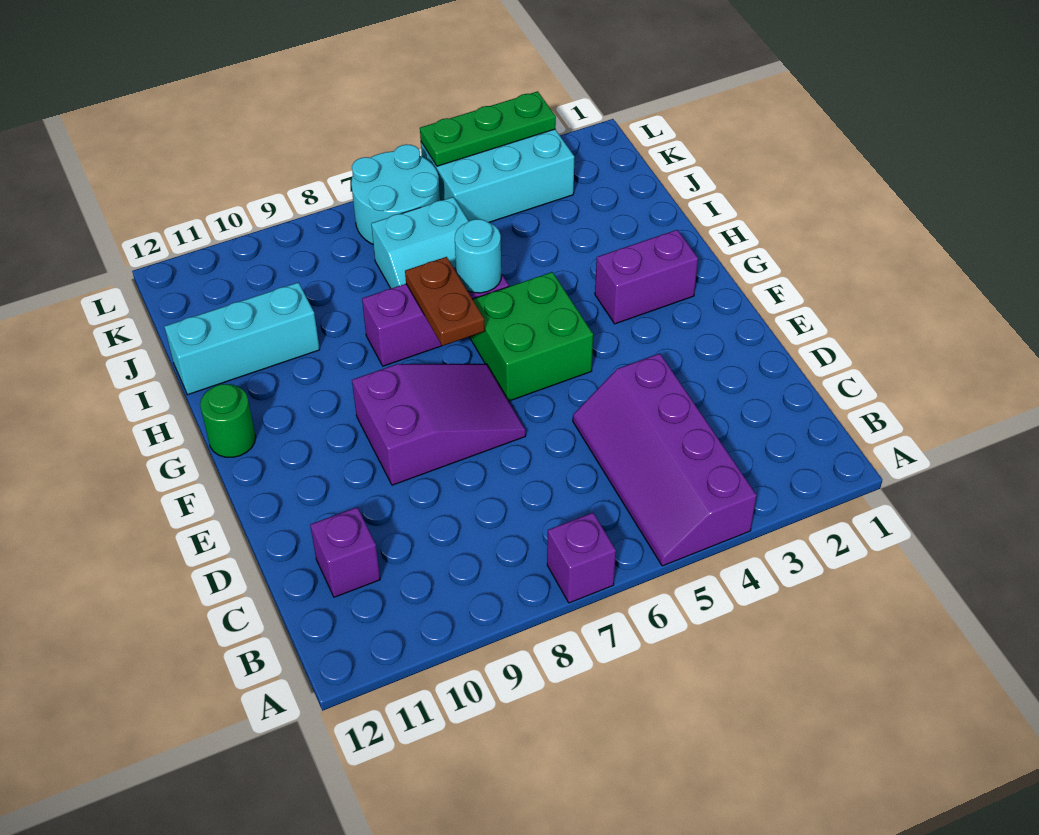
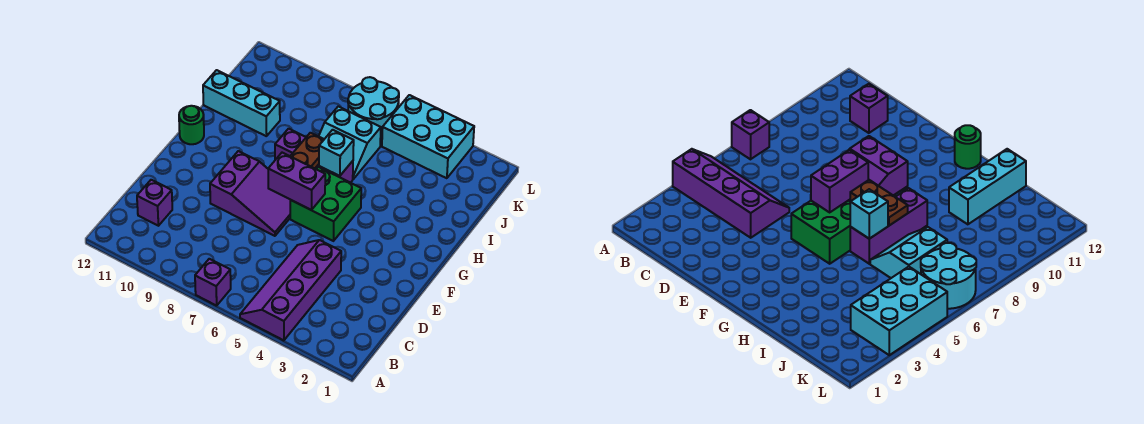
purple brick G2:G3 level 1 -> purple brick F6:F7 level 2
cyan round brick H6 level 2 -> cyan brick H6 level 2
green plate L3:L5 level 2 -> none

